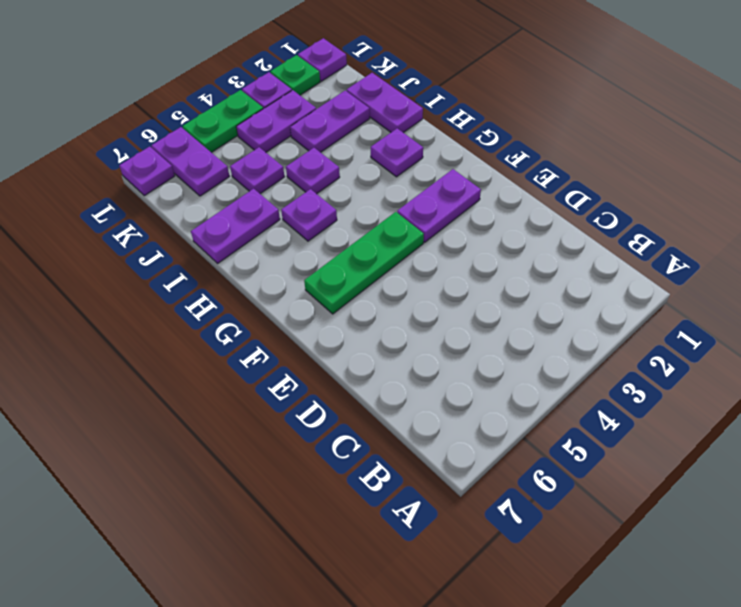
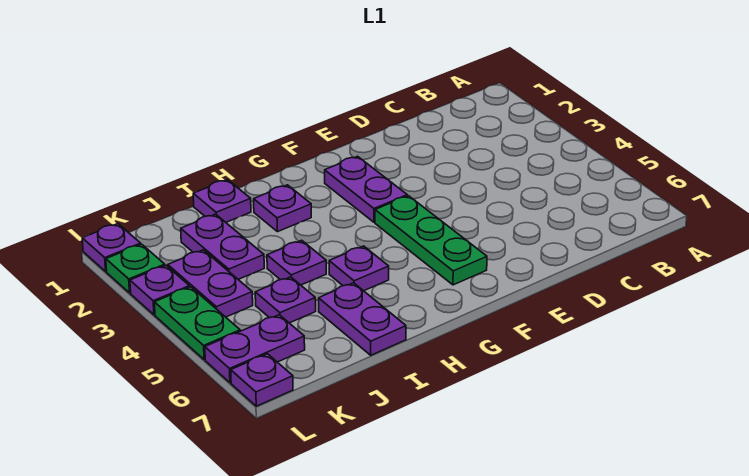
purple plate I1:J1 level 1 -> purple plate I1 level 1

